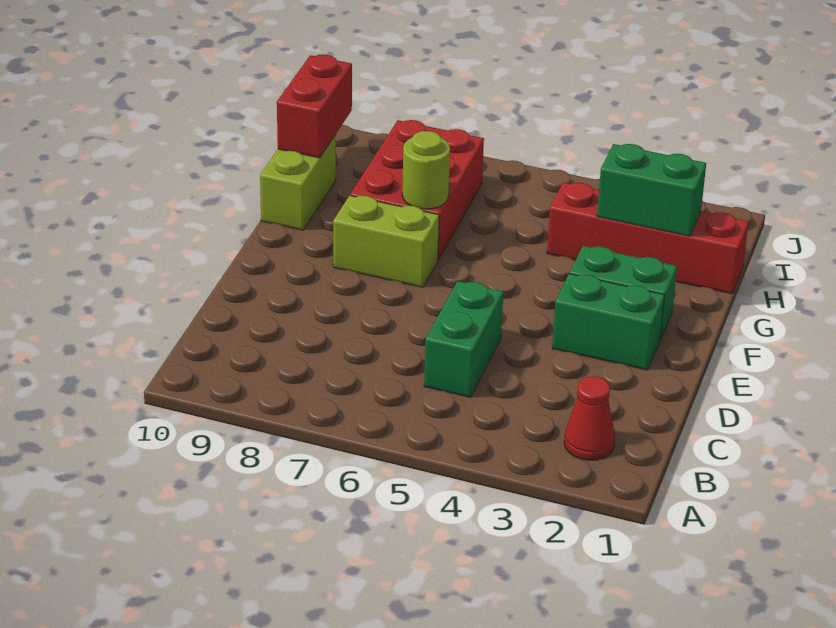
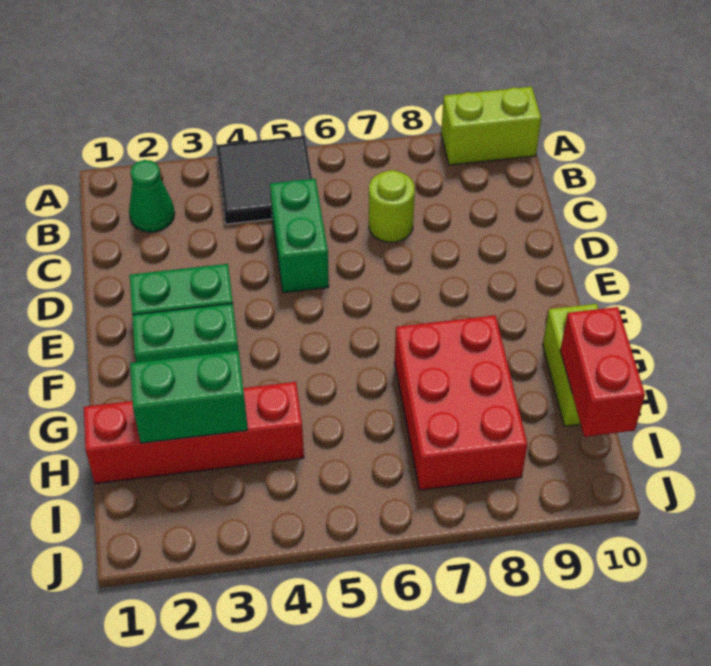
none -> black tile A4:B5 level 1
red cone B2 level 1 -> green cone B2 level 1
lime brick F7:F8 level 1 -> lime brick A9:A10 level 1
lime round brick G7 level 2 -> lime round brick C7 level 1

